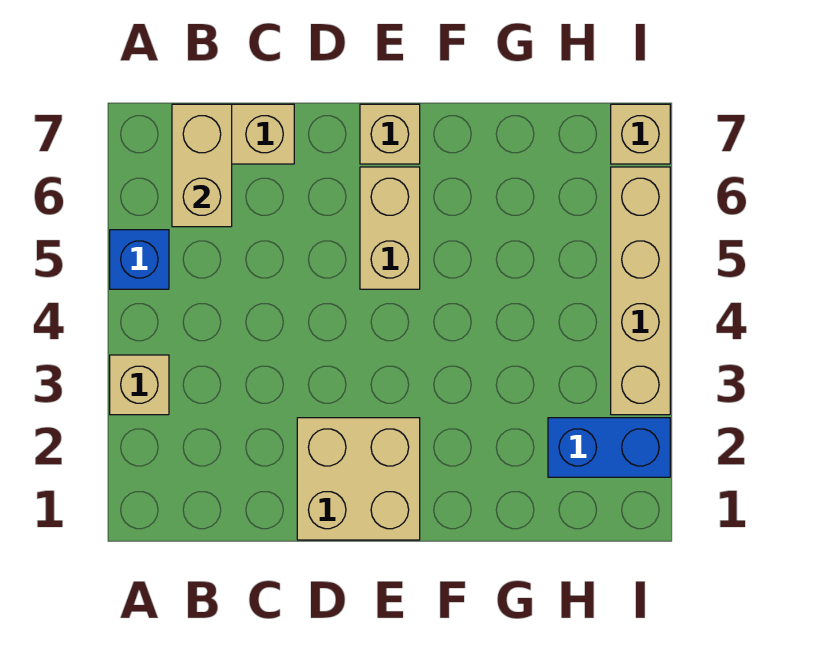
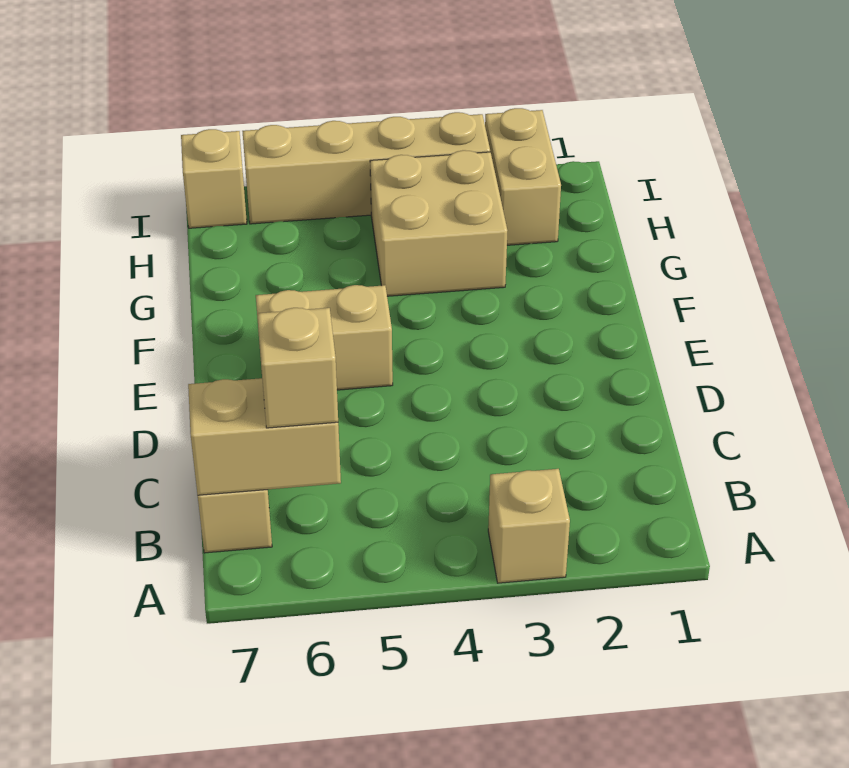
blue brick A5 level 1 -> none
tan brick D1:E2 level 1 -> tan brick G3:H4 level 1
tan brick E7 level 1 -> tan brick B6 level 3
blue brick H2:I2 level 1 -> tan brick H2:I2 level 1

